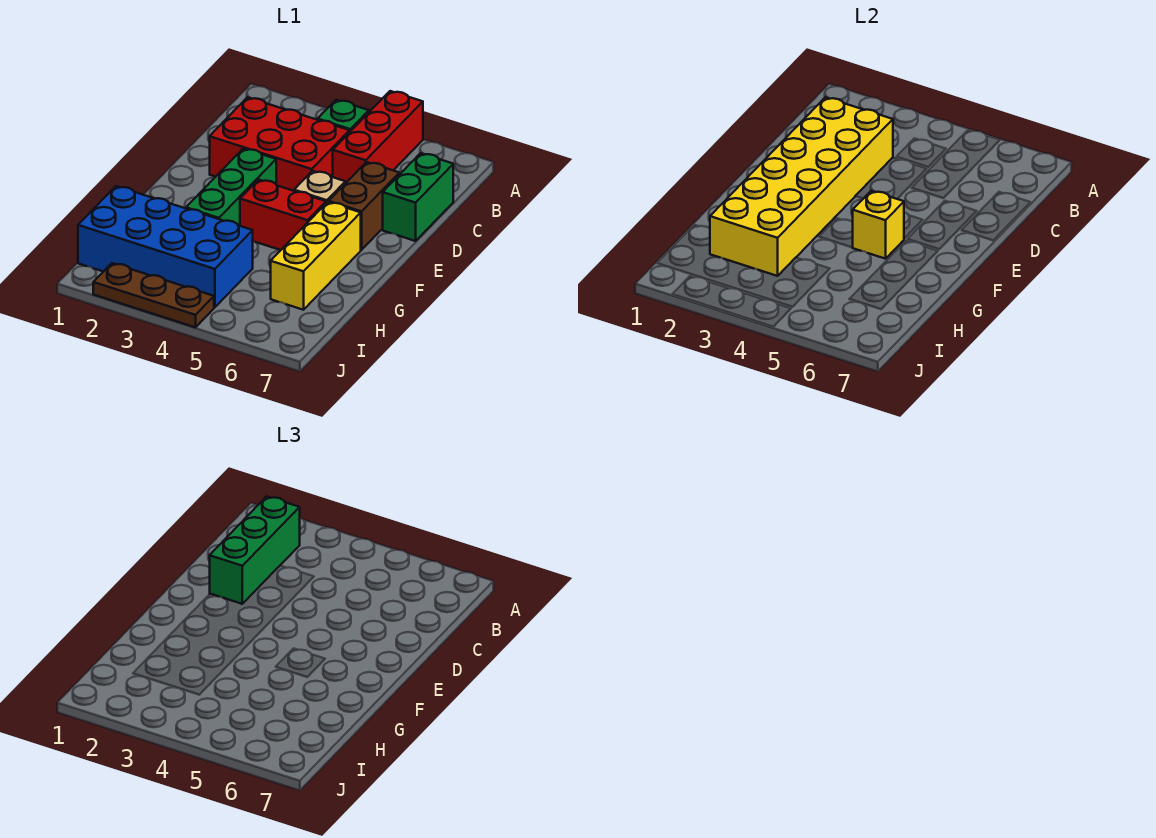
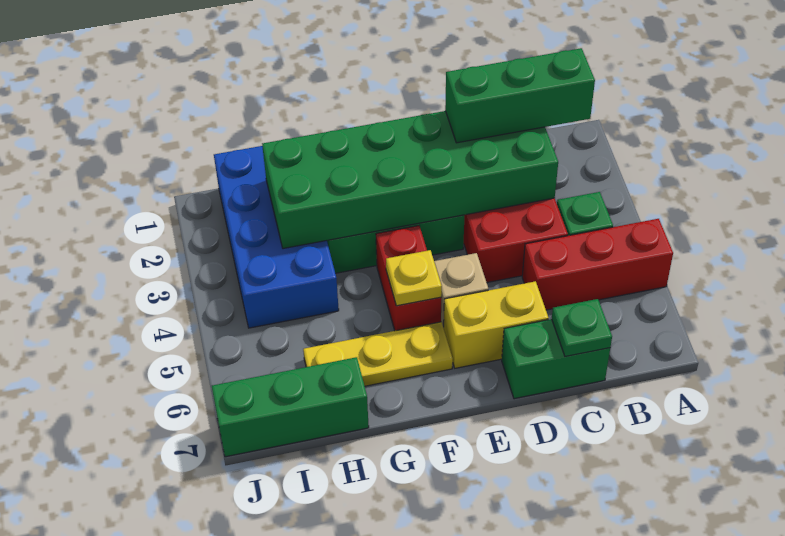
yellow brick C2:H3 level 2 -> green brick C2:H3 level 2
none -> green plate C7 level 2
brown brick D6:E6 level 1 -> yellow brick D6:E6 level 1
yellow brick F5 level 2 -> yellow plate F5 level 2
yellow brick F6:H6 level 1 -> yellow plate F6:H6 level 1
none -> green brick H7:J7 level 1
brown plate J2:J4 level 1 -> none

